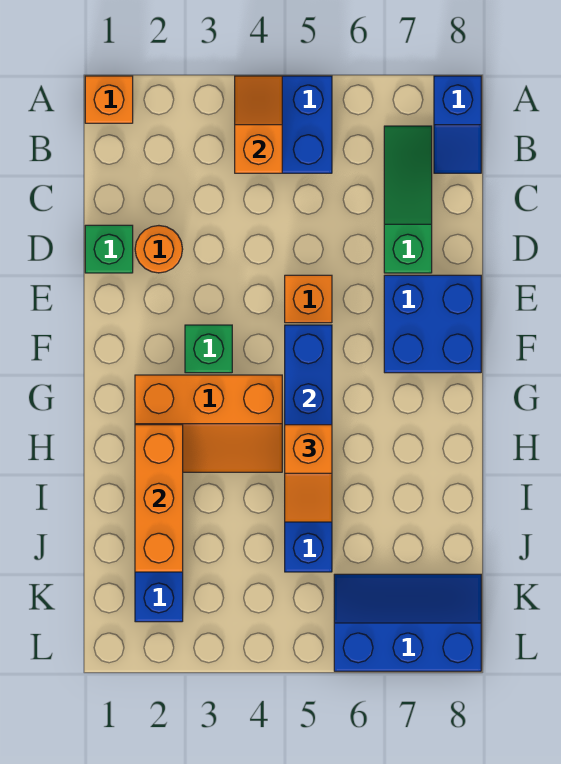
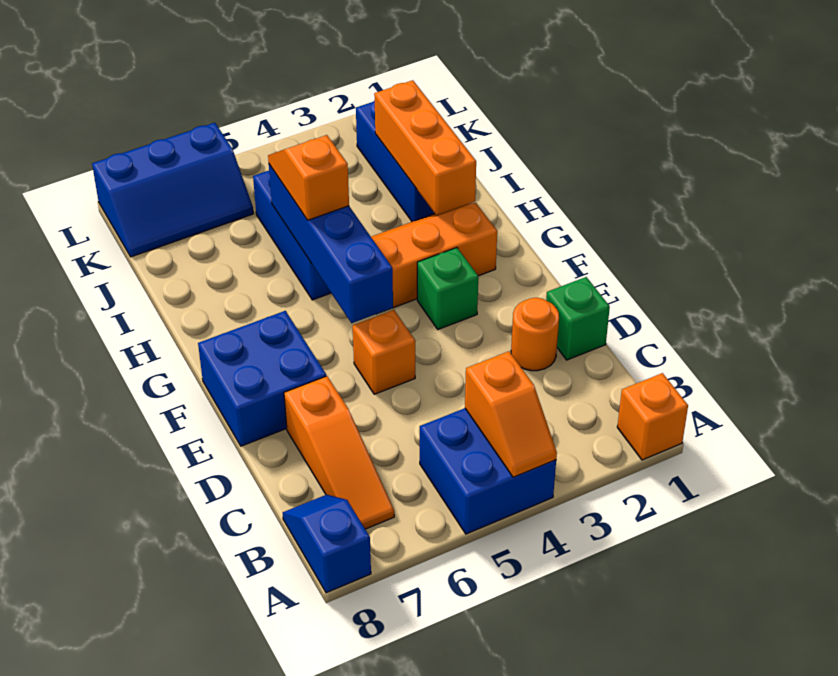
green slope B7:D7 level 1 top D -> orange slope B7:D7 level 1 top D

